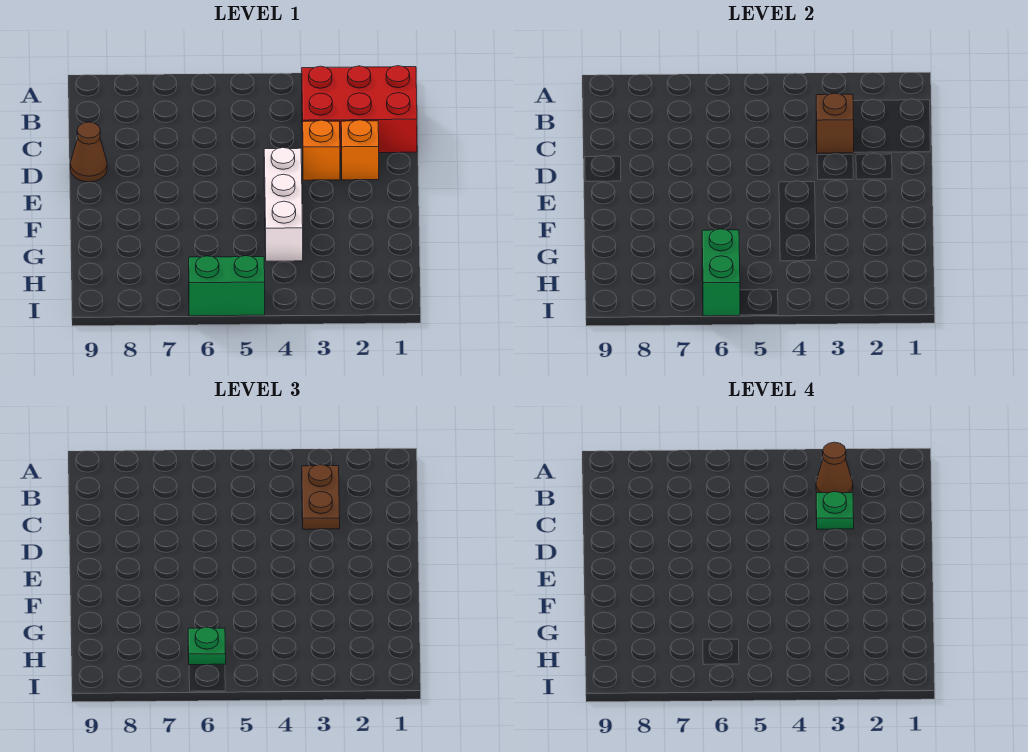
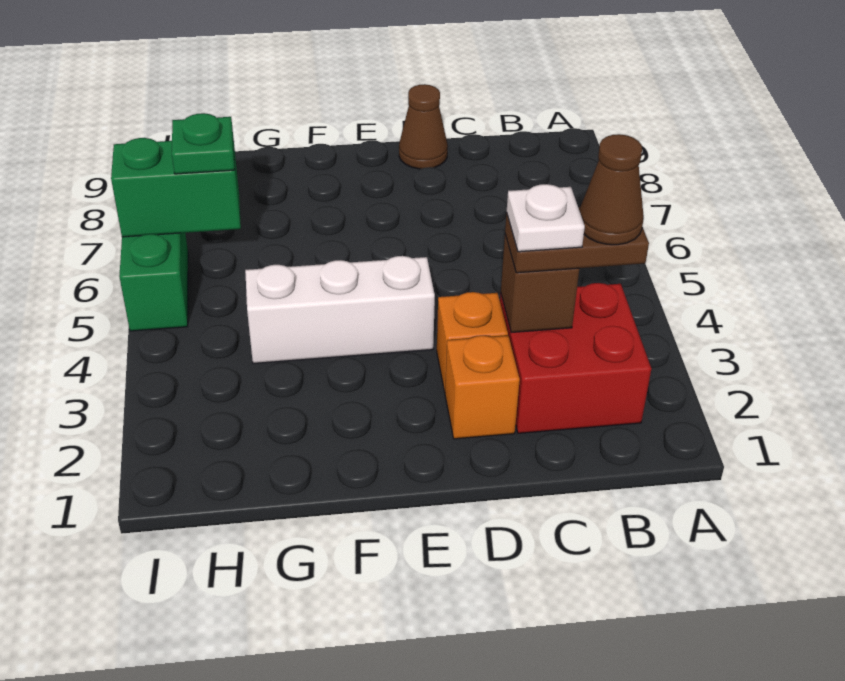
red brick B1:C3 level 1 -> red brick B2:C3 level 1
green plate C3 level 4 -> white plate C3 level 4

